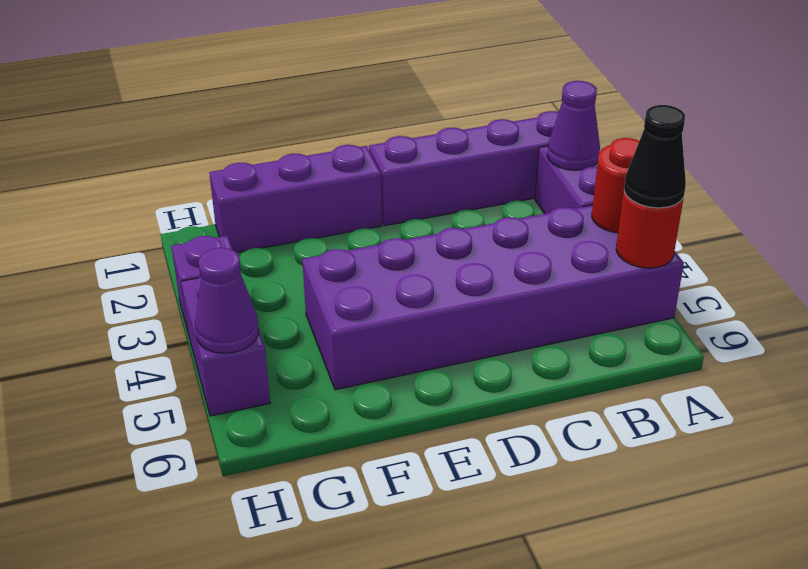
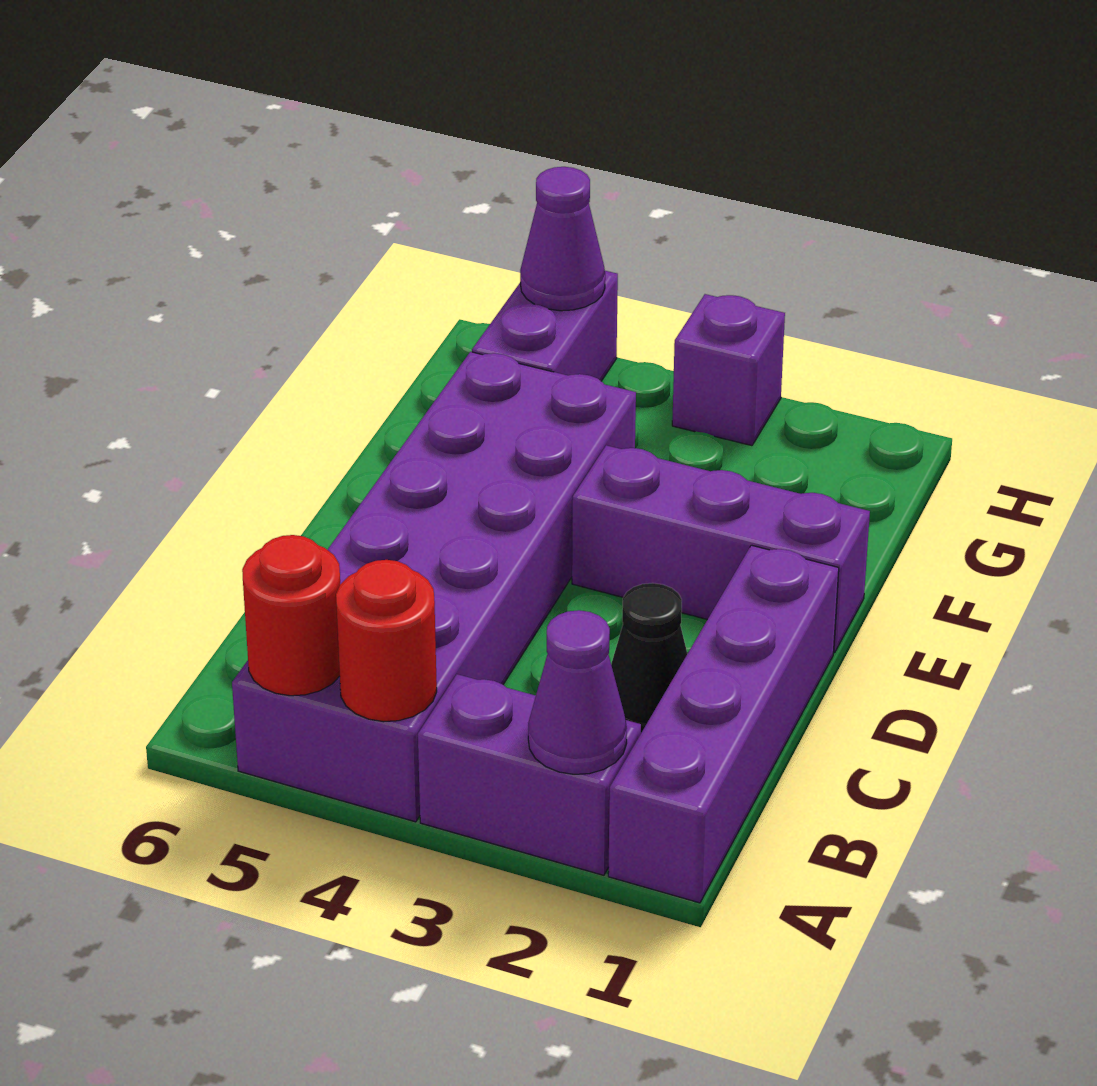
black cone A5 level 3 -> black cone C2 level 1
purple brick E1:G1 level 1 -> purple brick E1:E3 level 1
purple brick H4:H5 level 1 -> purple brick G5:H5 level 1

